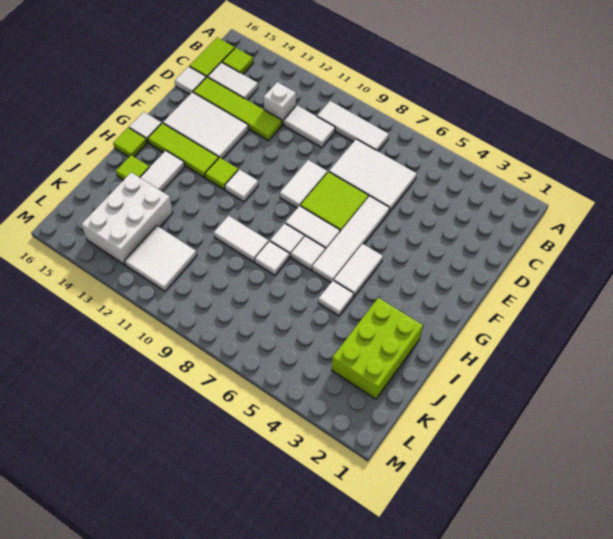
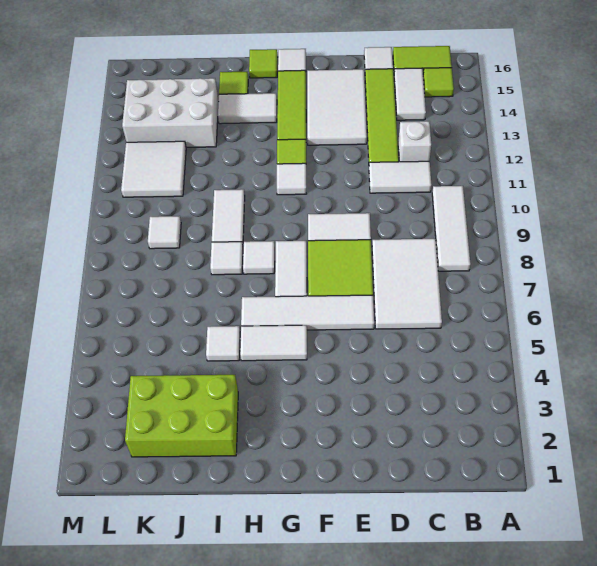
white tile C10:C11 level 1 -> white tile C11:D11 level 1
white tile H7 level 1 -> white tile K9 level 1

